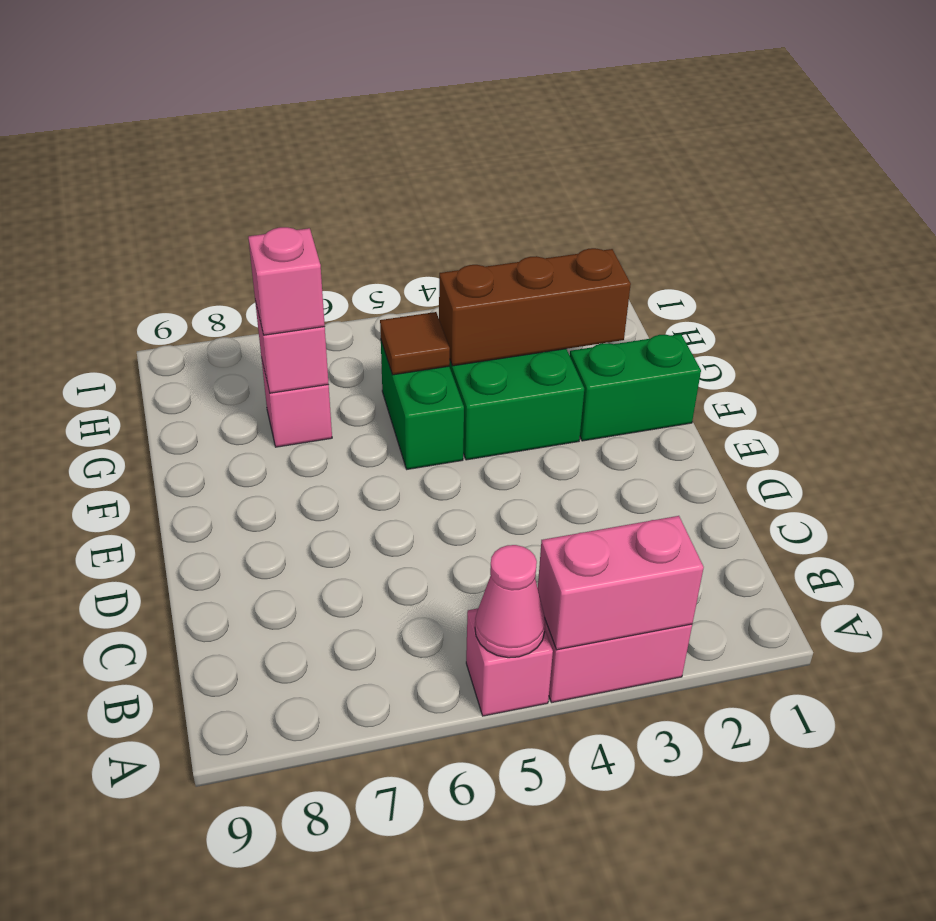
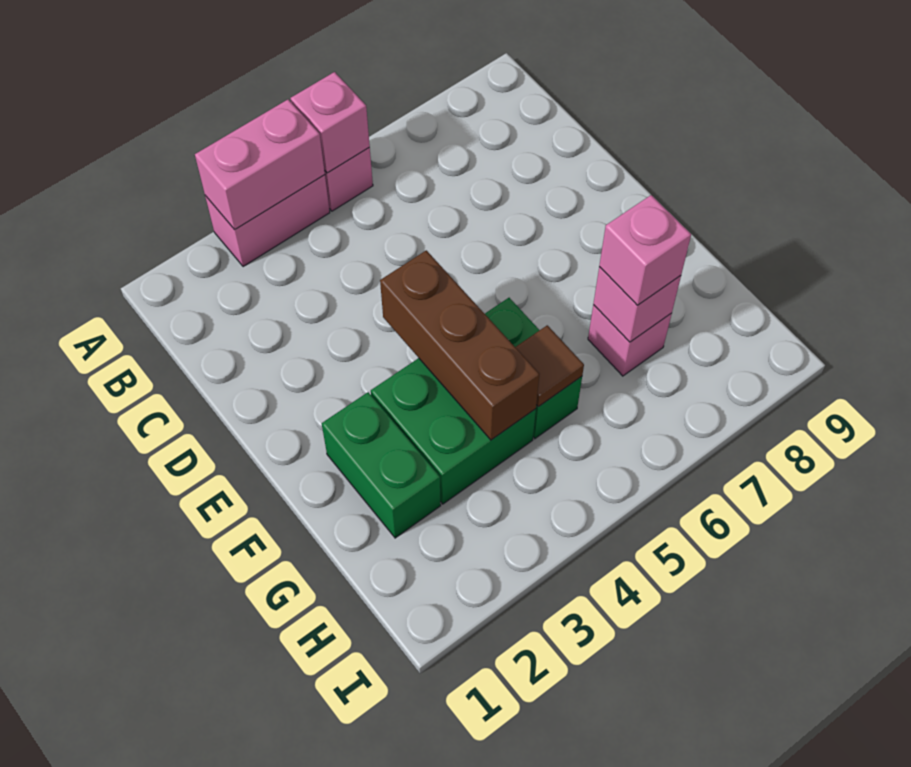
pink cone A5 level 2 -> pink brick A5 level 2
green brick F1:F2 level 1 -> green brick F2:G2 level 1
brown brick G2:G4 level 2 -> brown brick E4:G4 level 2

